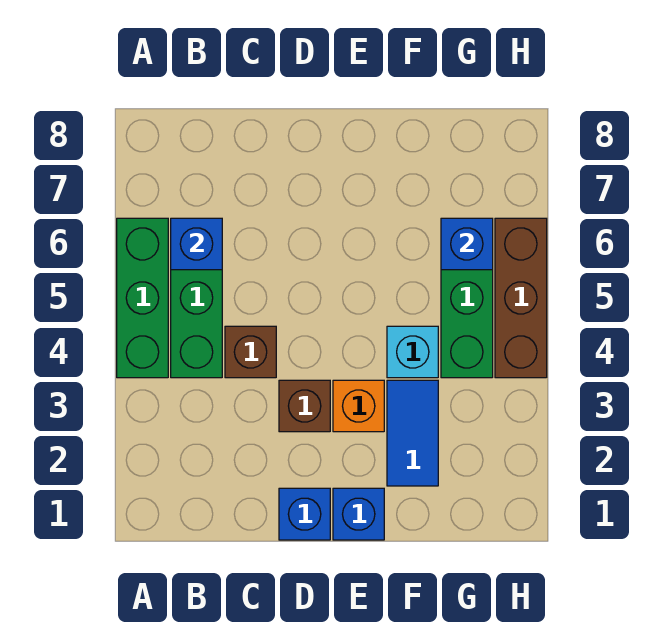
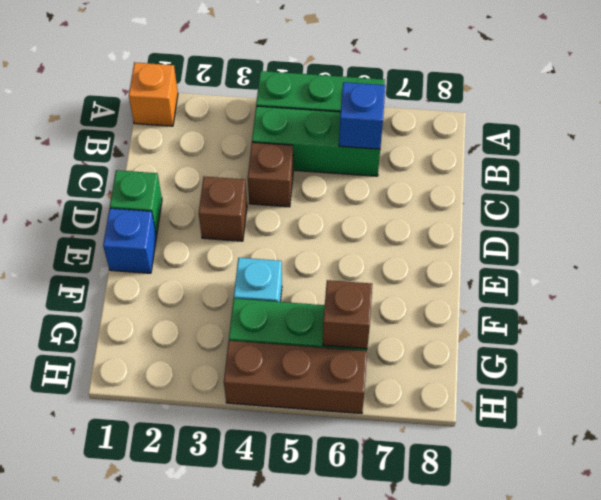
blue brick D1 level 1 -> green brick D1 level 1
orange brick E3 level 1 -> orange brick A1 level 1
blue tile F2:F3 level 1 -> none
blue brick G6 level 2 -> brown brick G6 level 2

